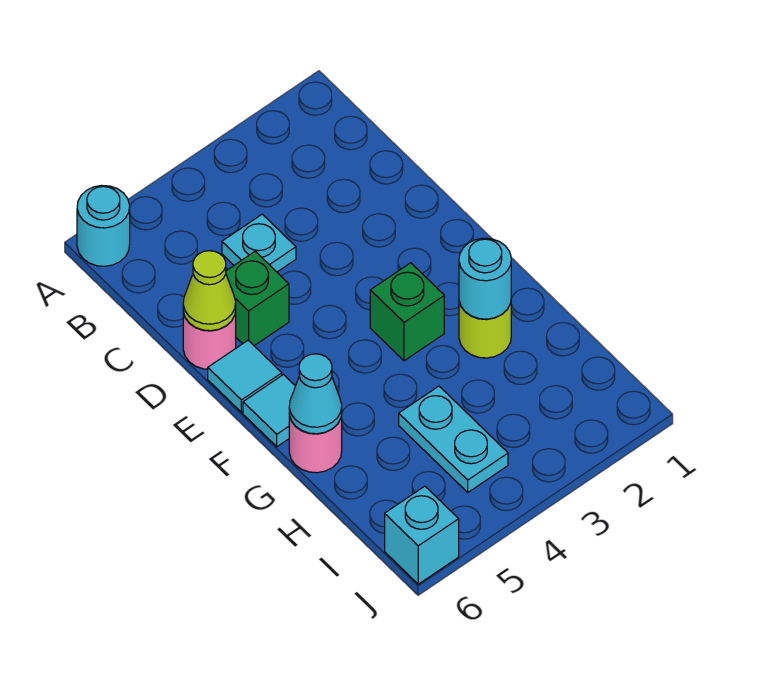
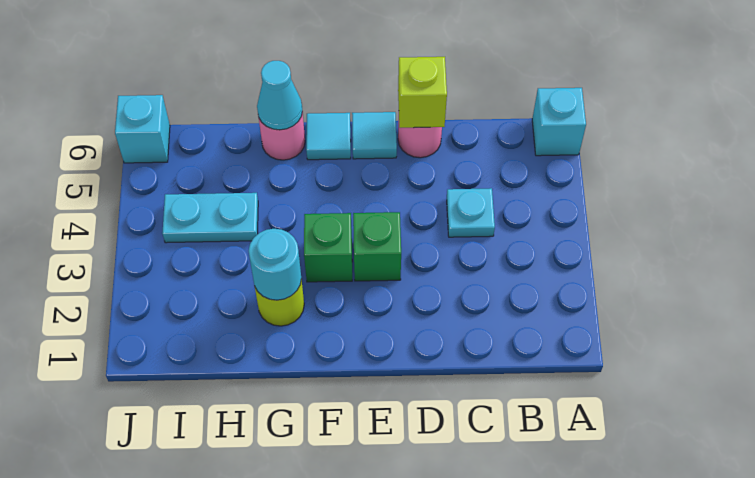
cyan round brick A6 level 1 -> cyan brick A6 level 1
green brick D5 level 1 -> green brick E3 level 1
lime cone D6 level 2 -> lime brick D6 level 2

